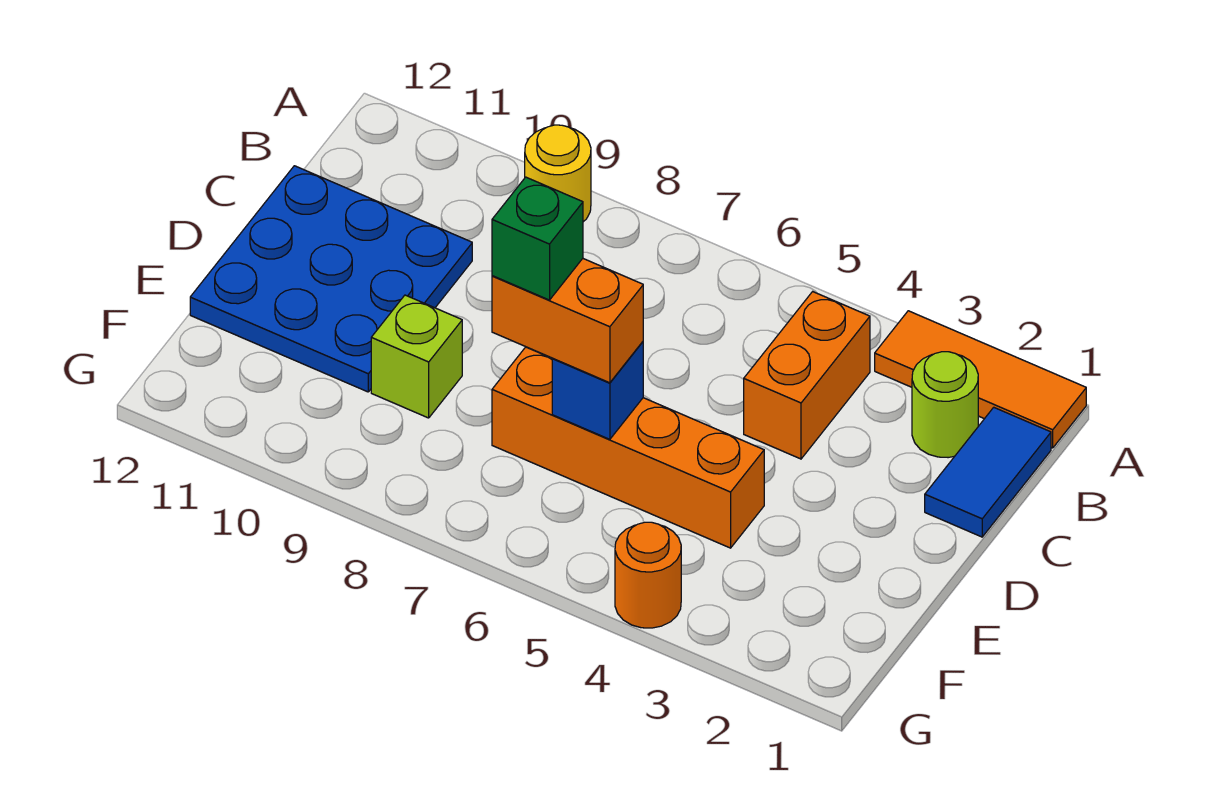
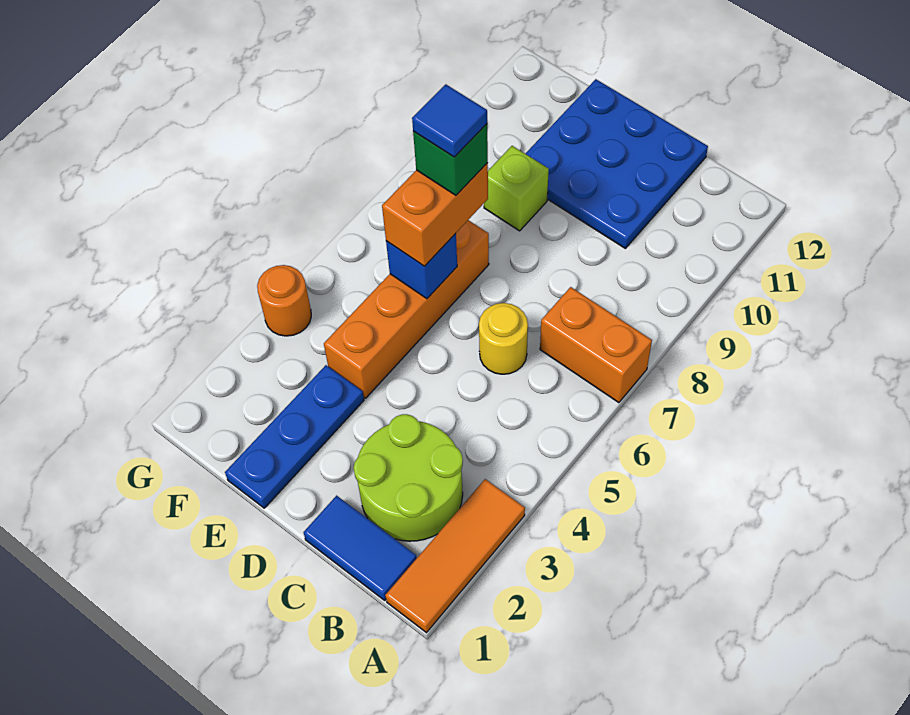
yellow round brick A9 level 1 -> yellow round brick C6 level 1
lime round brick B2 level 1 -> lime round brick B2:C3 level 1
orange brick B4:C4 level 1 -> orange brick A7:B7 level 1
none -> blue plate E1:E3 level 1
none -> blue tile E7 level 5

